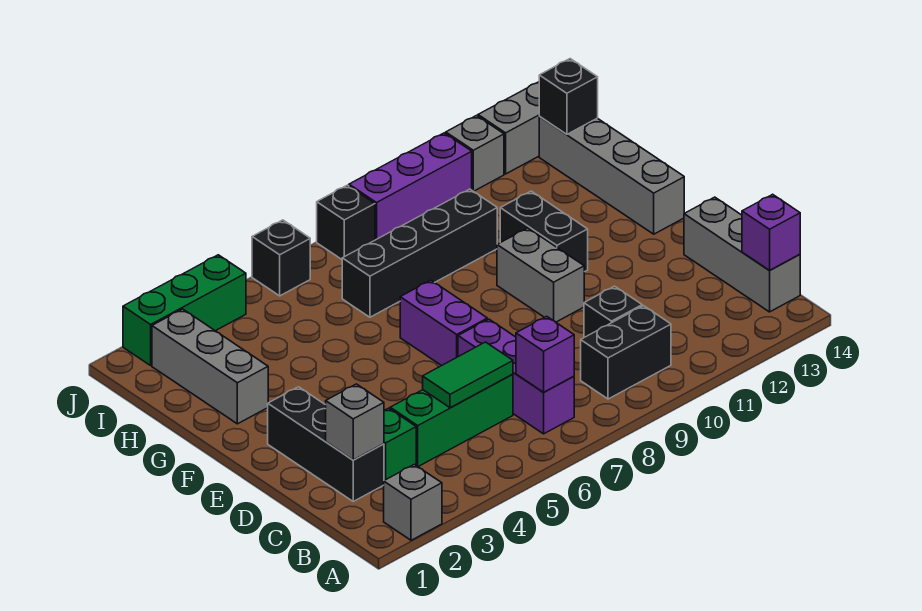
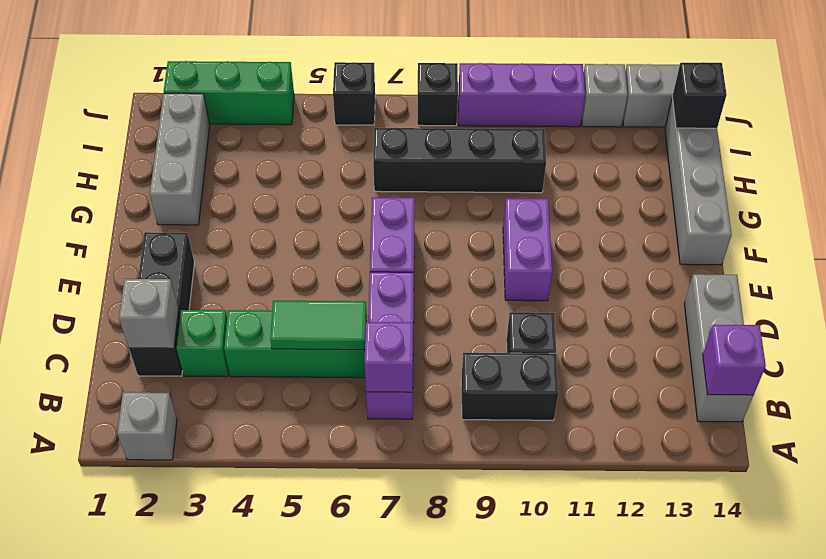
grey brick E10:F10 level 1 -> purple brick E10:F10 level 1
black brick F11:G11 level 1 -> none

